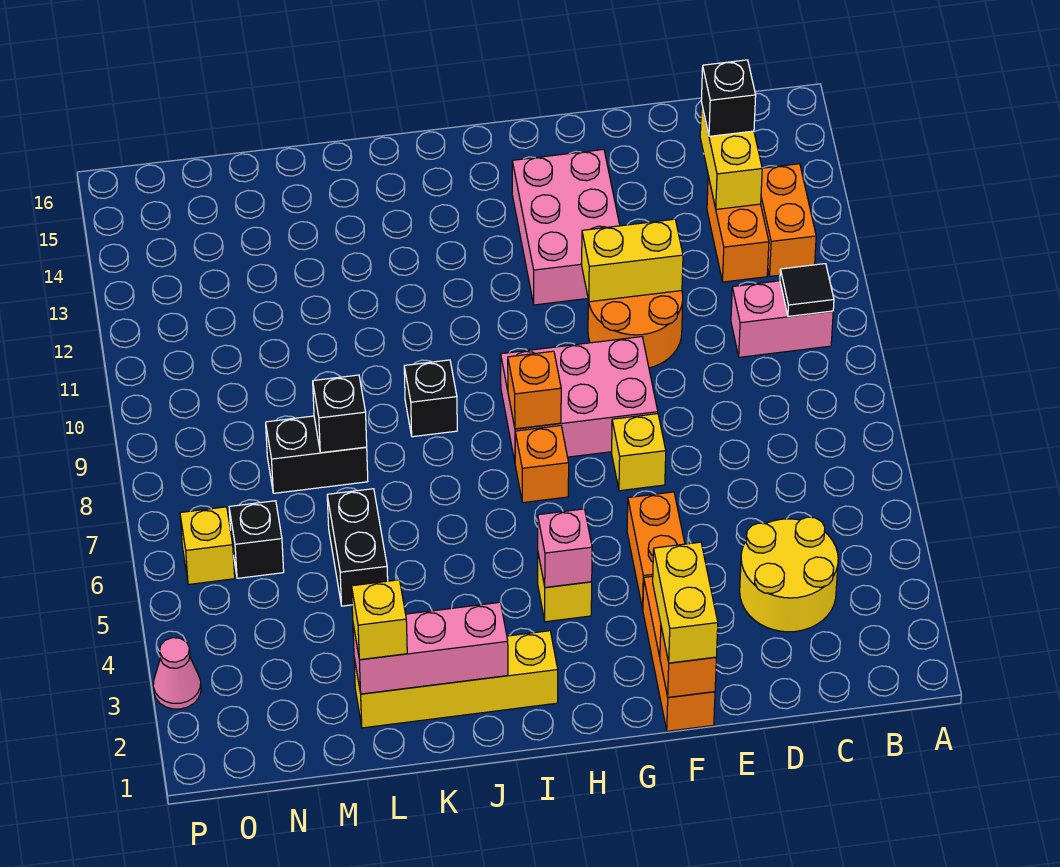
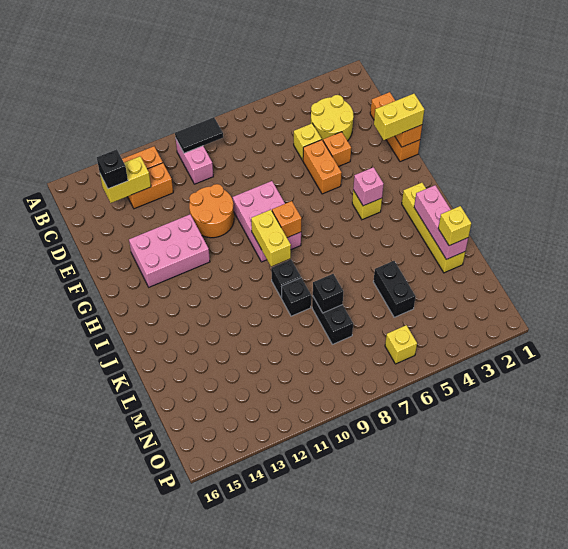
black tile B10 level 2 -> black tile B9:B10 level 2
yellow brick E11:F11 level 2 -> yellow brick H9:I9 level 2
orange brick F1:F3 level 1 -> orange brick D1:F1 level 1
orange brick F4:F5 level 1 -> orange brick E5:F5 level 1
yellow brick F7 level 1 -> yellow brick D5 level 1
orange brick H7 level 1 -> orange brick E4 level 1
black brick L5:L6 level 1 -> black brick L5:M5 level 1
black brick N6 level 1 -> black brick K9 level 1
pink cone P3 level 1 -> none

